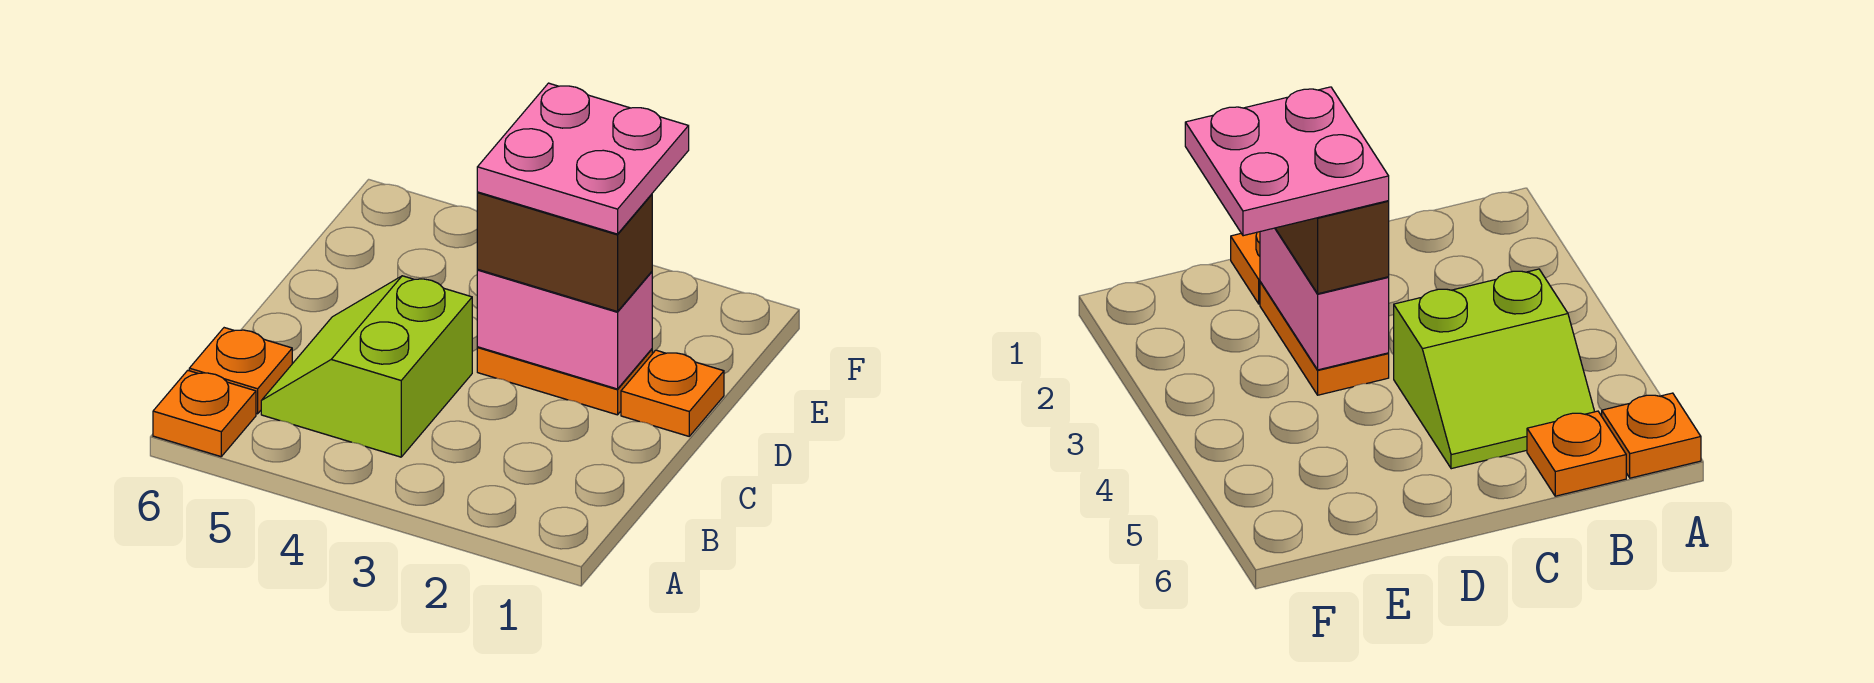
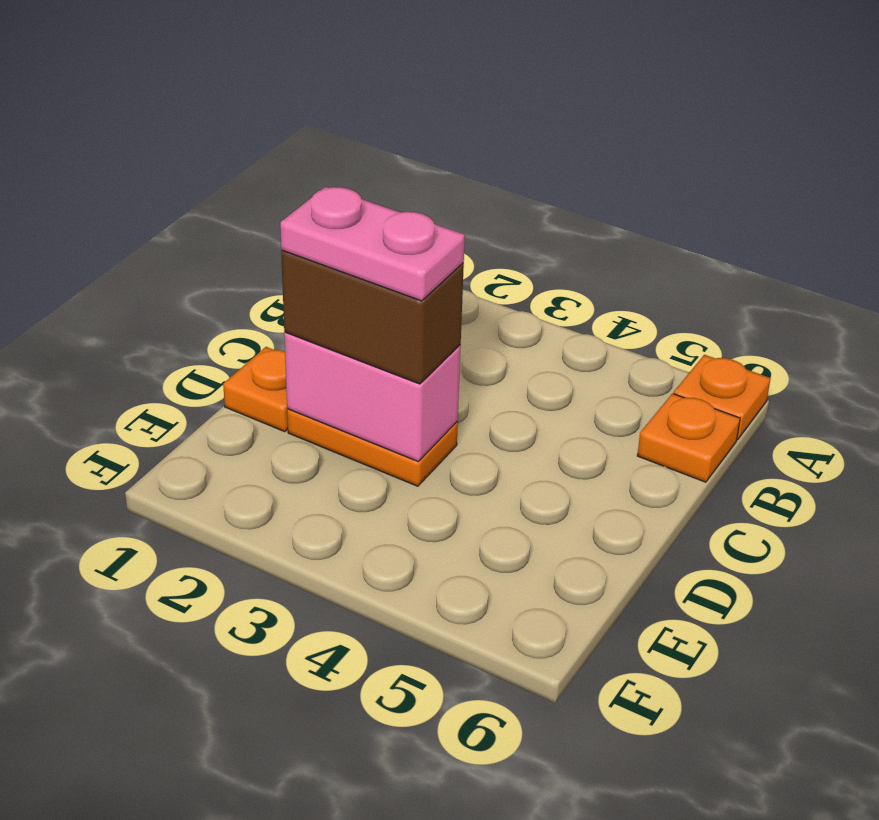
lime slope B4:C5 level 1 top 4 -> none
pink plate D2:E3 level 4 -> pink plate D2:D3 level 4

